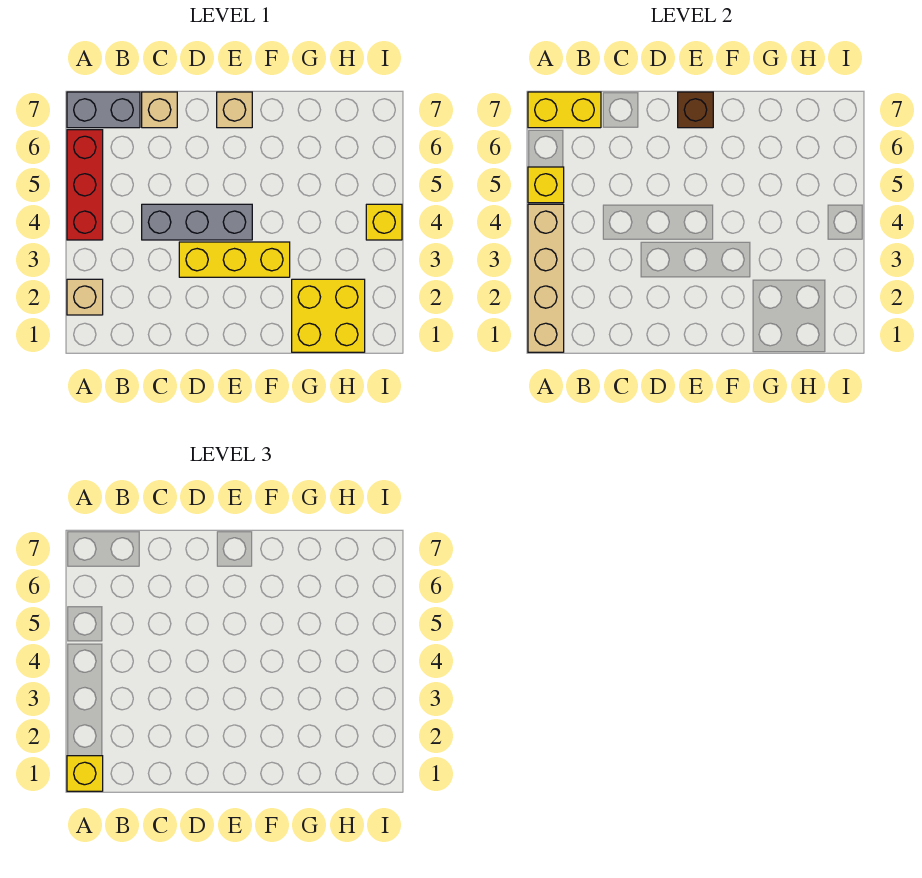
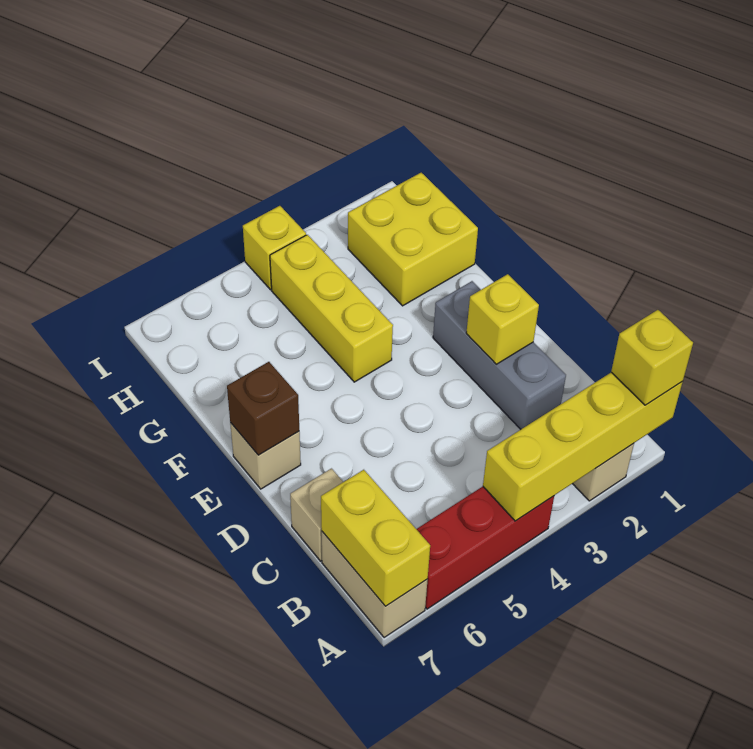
tan brick A1:A4 level 2 -> yellow brick A1:A4 level 2
yellow brick A5 level 2 -> yellow brick D2 level 2
grey brick A7:B7 level 1 -> tan brick A7:B7 level 1
grey brick C4:E4 level 1 -> grey brick C2:E2 level 1
yellow brick D3:F3 level 1 -> yellow brick F4:H4 level 1

